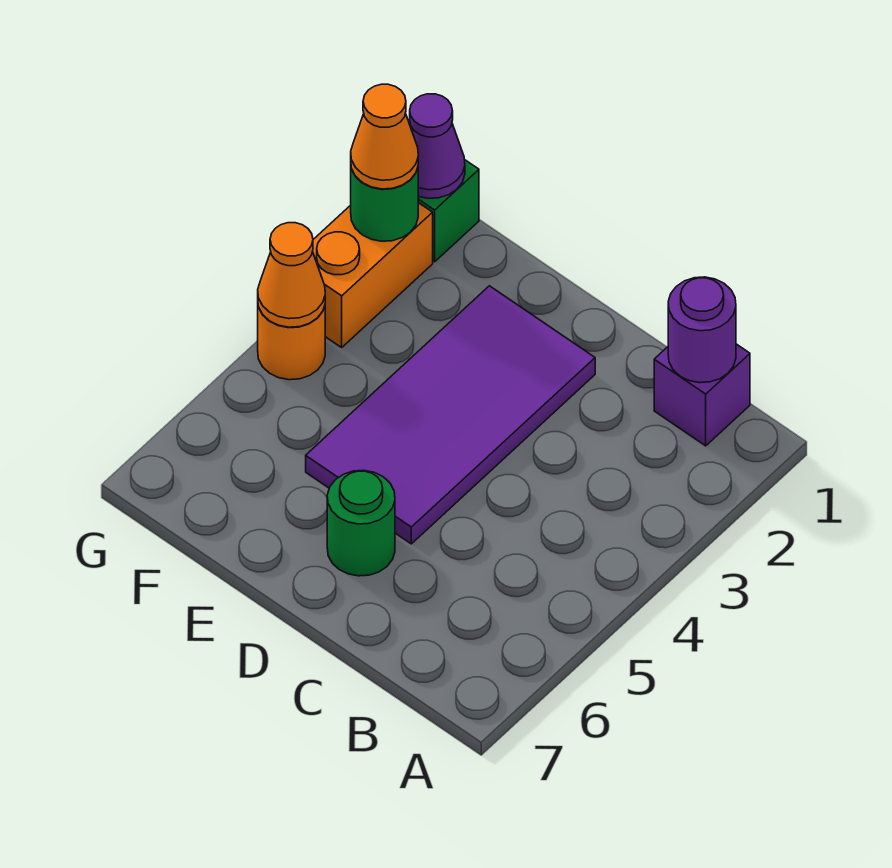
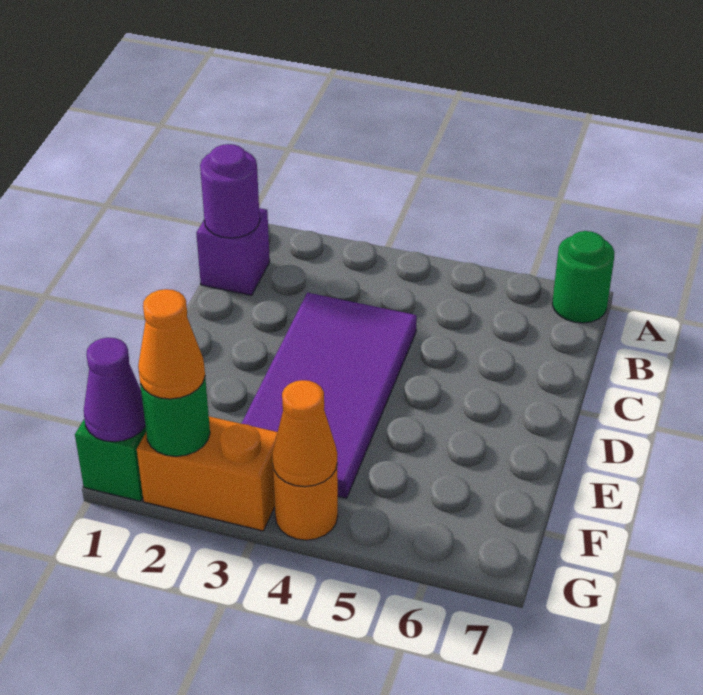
purple tile D2:E5 level 1 -> purple tile C3:F4 level 1
green round brick D6 level 1 -> green round brick A7 level 1

